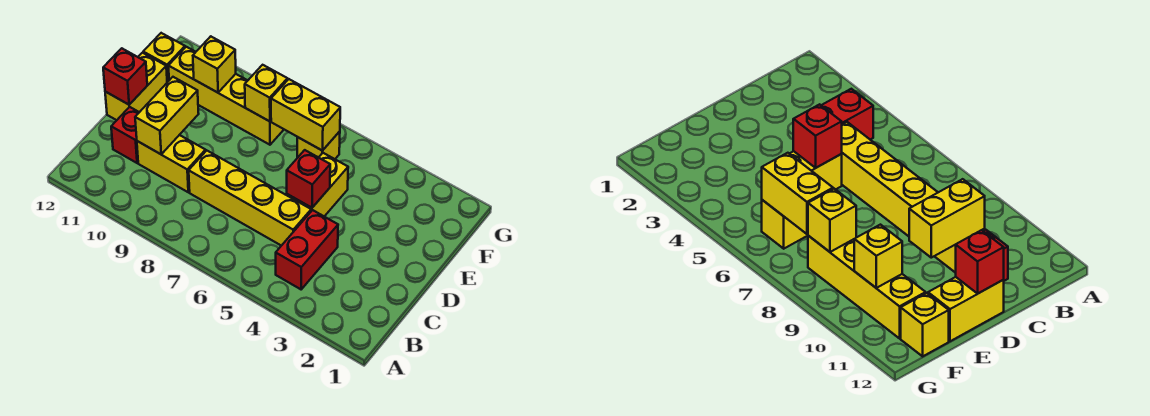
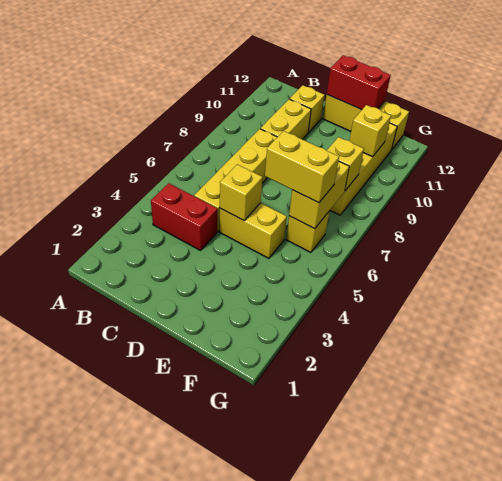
yellow brick C10:D10 level 2 -> yellow brick E6:F6 level 3
red brick C11 level 1 -> yellow brick C11 level 1
red brick D5 level 2 -> yellow brick D5 level 2
red brick D12 level 2 -> red brick D12:E12 level 2

